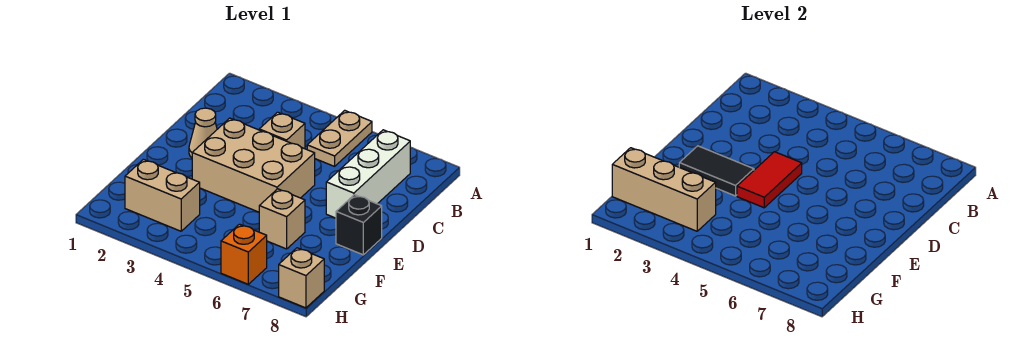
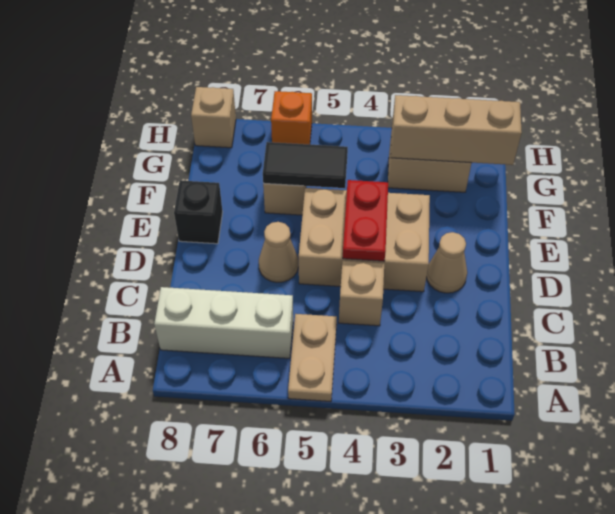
white brick B7:D7 level 1 -> white brick B6:B8 level 1
red tile D4:E4 level 2 -> red plate D4:E4 level 2
none -> tan cone D6 level 1
black tile E2:E3 level 2 -> black tile F5:F6 level 2

